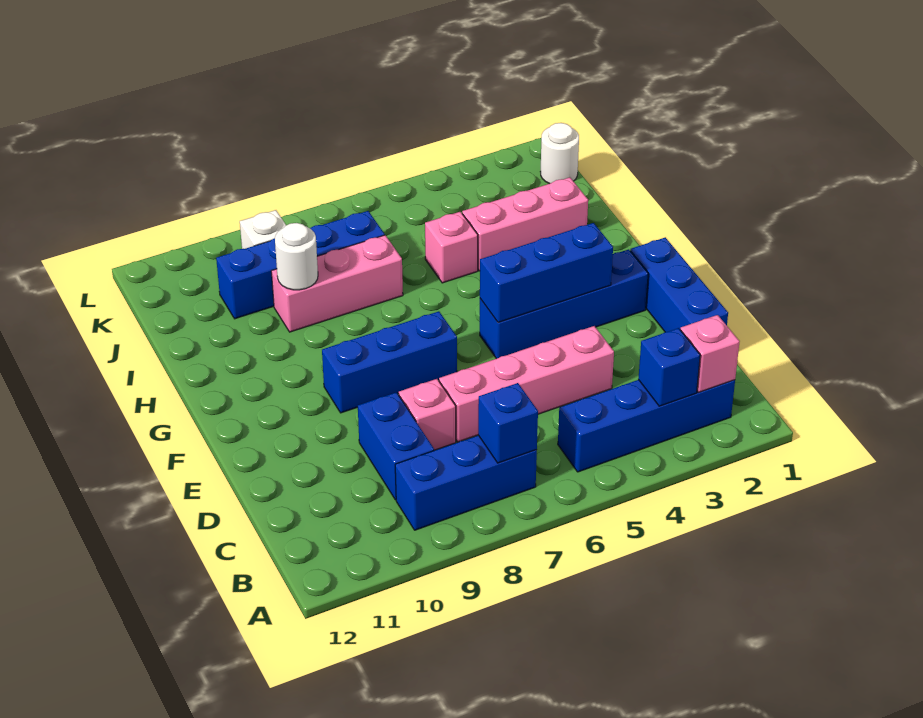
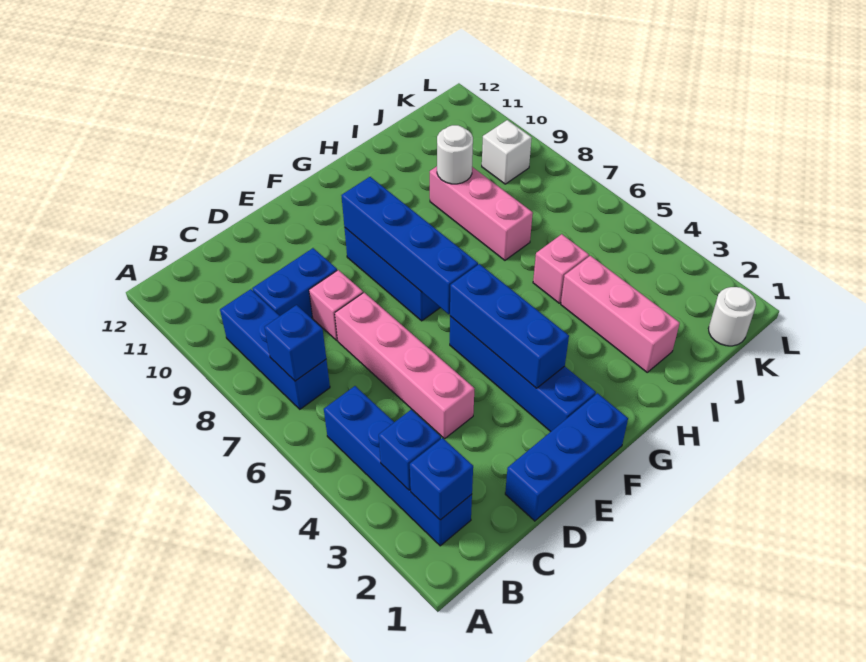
pink brick B2 level 2 -> blue brick B2 level 2
blue brick J7:J10 level 1 -> blue brick F6:F9 level 2

